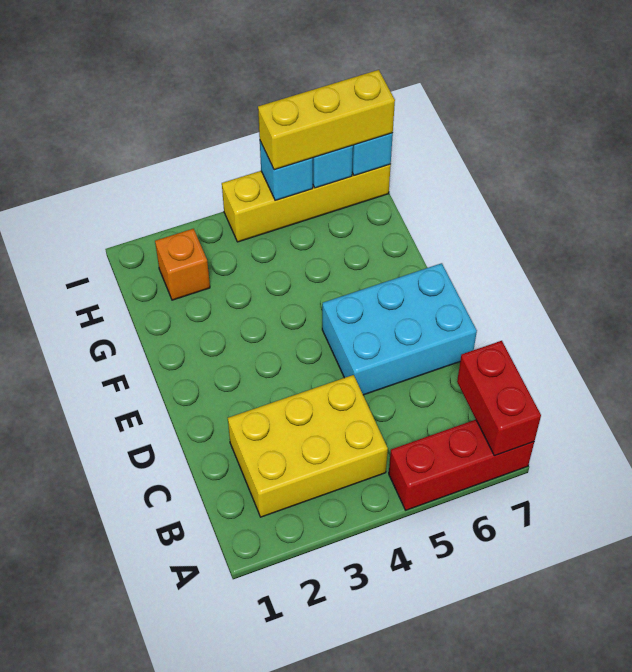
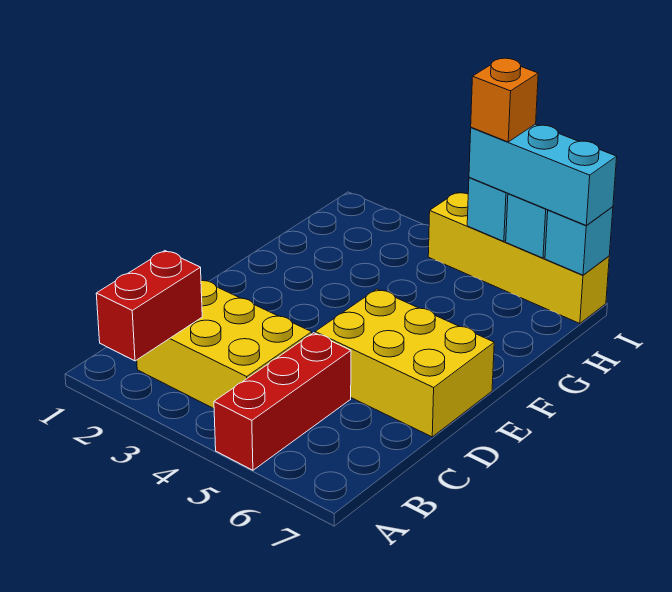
red brick A5:A7 level 1 -> red brick A5:C5 level 1
red brick A7:B7 level 2 -> red brick A2:B2 level 2
cyan brick D5:E7 level 1 -> yellow brick D5:E7 level 1
orange brick H2 level 1 -> orange brick I5 level 4
yellow brick I5:I7 level 3 -> cyan brick I5:I7 level 3

